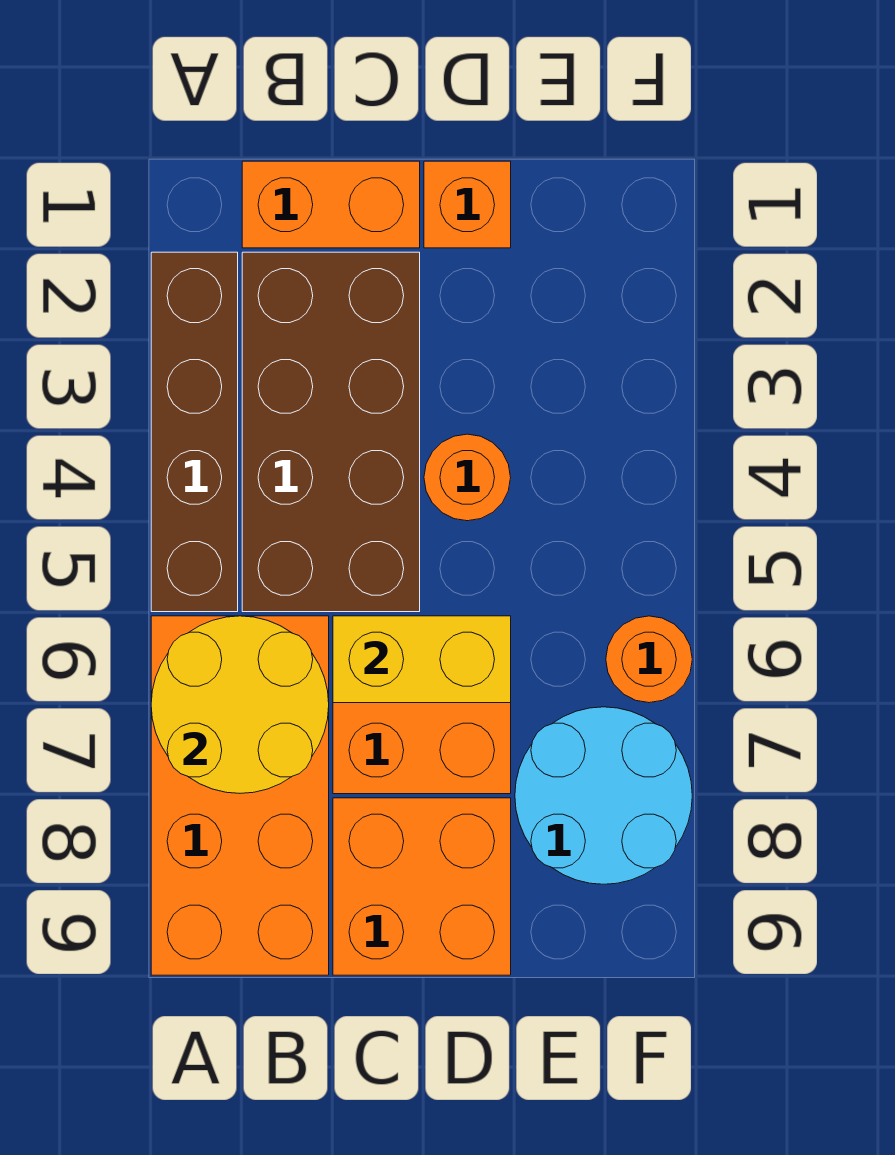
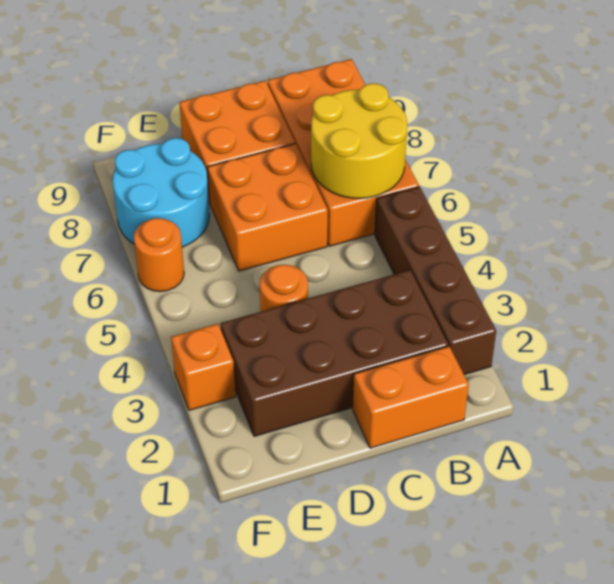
brown brick B2:C5 level 1 -> brown brick B2:E3 level 1
yellow brick C6:D6 level 2 -> none
orange brick D1 level 1 -> orange brick F3 level 1

